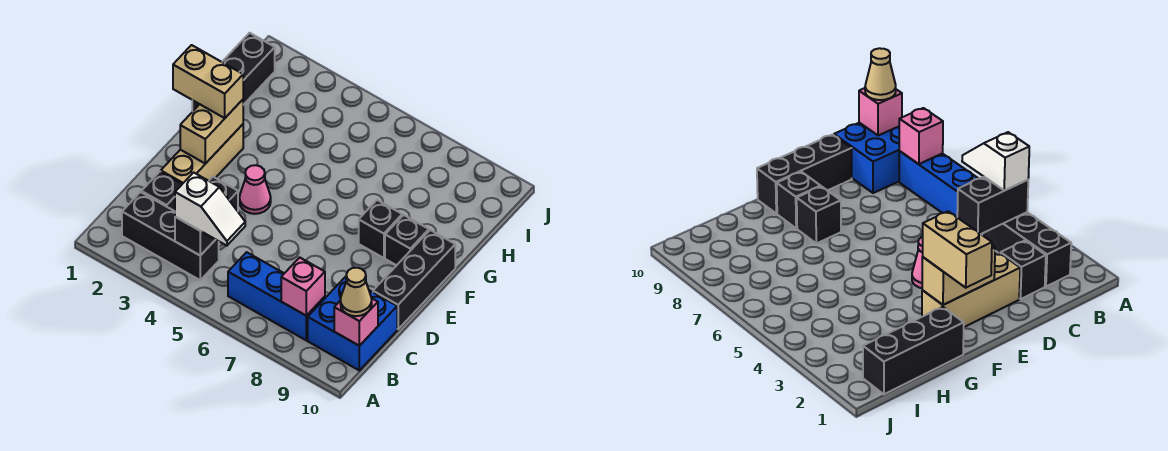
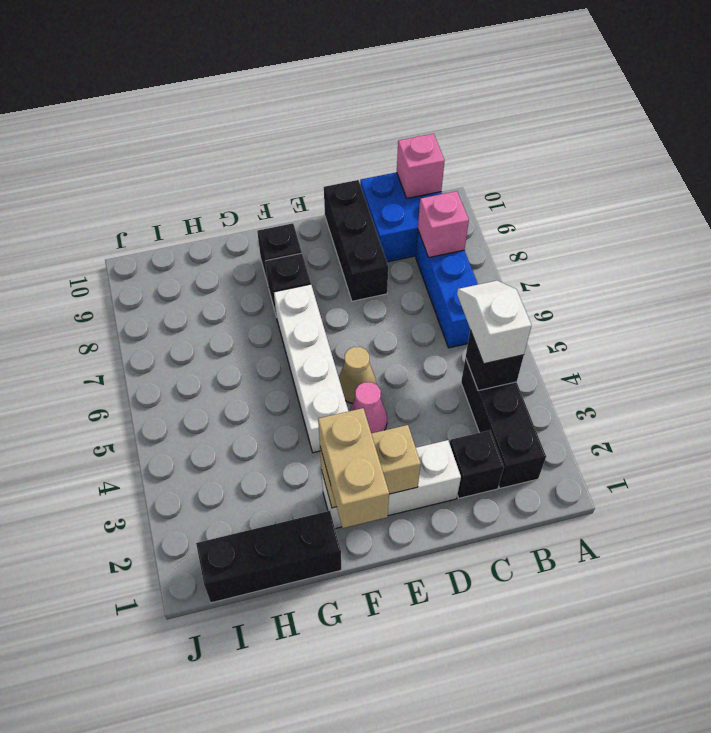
black brick B4:C4 level 2 -> black brick B4 level 2
tan cone B10 level 3 -> tan cone E5 level 1
tan brick D2:F2 level 1 -> white brick D2:F2 level 1
black brick D10:F10 level 1 -> black brick D8:D10 level 1
none -> white brick F4:F7 level 1

